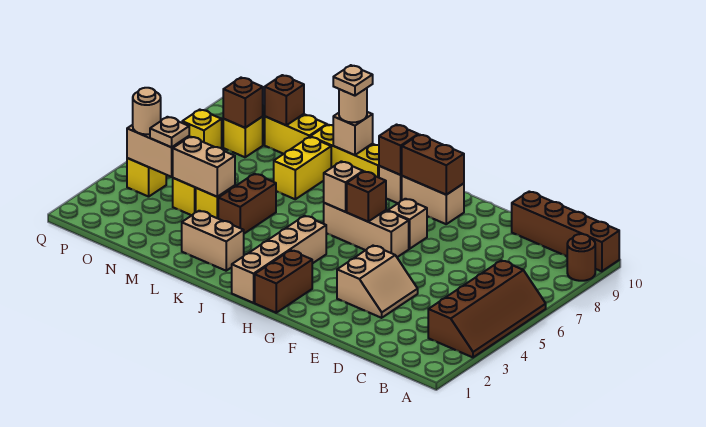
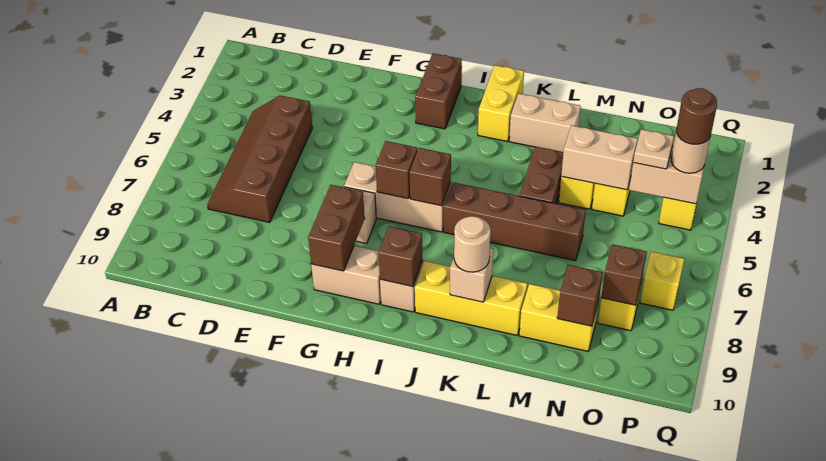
brown slope A3:B6 level 1 top B -> brown slope C4:D7 level 1 top D
brown round brick A9 level 1 -> brown round brick P4 level 4
brown brick A10:D10 level 1 -> brown brick J6:M6 level 1
tan slope E3:F4 level 1 top F -> none
brown brick G9:H9 level 2 -> brown brick G8:G9 level 2
tan brick I1:I4 level 1 -> none
tan brick I6 level 2 -> brown brick I6 level 2
tan plate K9 level 4 -> none
yellow brick L7:L8 level 1 -> yellow brick J1:J2 level 1

